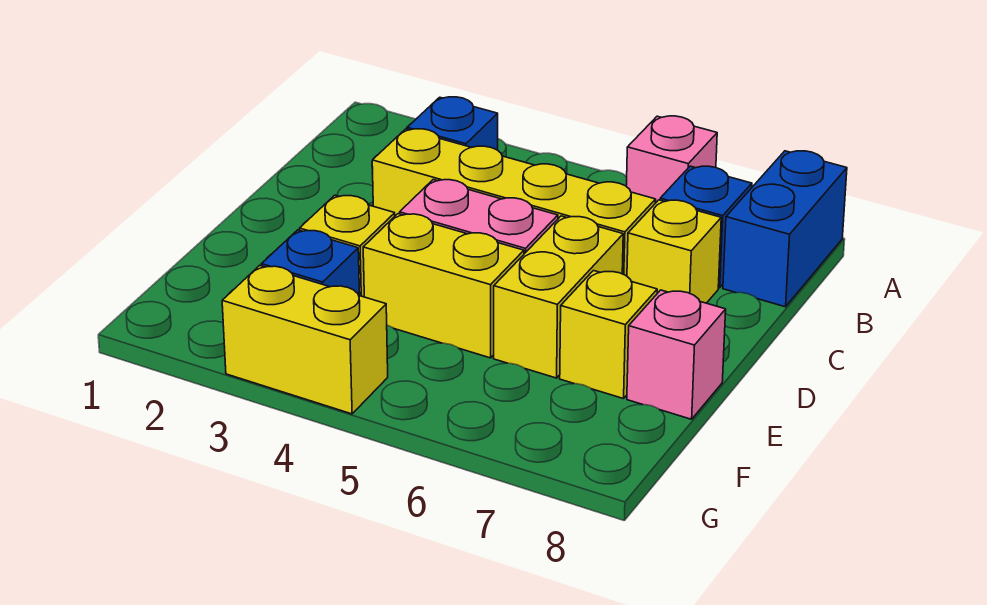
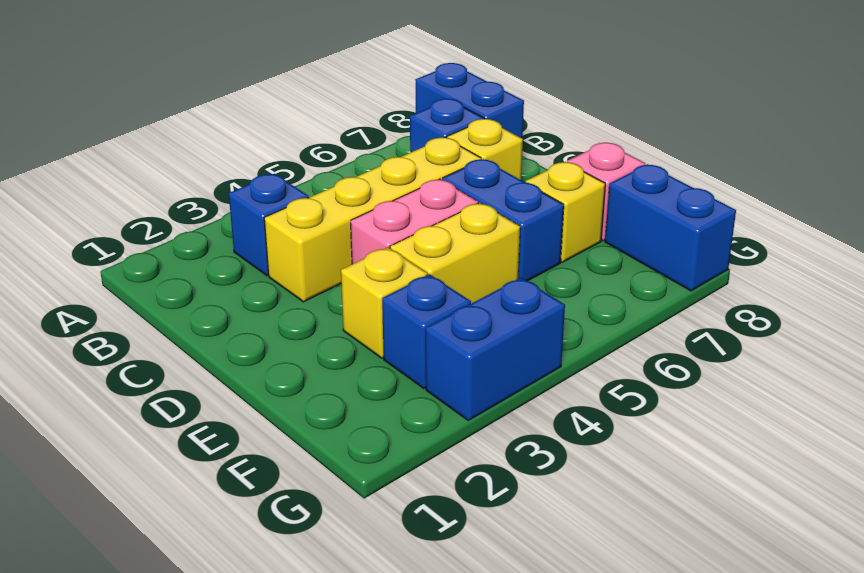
pink brick A6 level 1 -> none
yellow brick D6:E6 level 1 -> blue brick D6:E6 level 1
none -> blue brick F8:G8 level 1
yellow brick G3:G4 level 1 -> blue brick G3:G4 level 1

